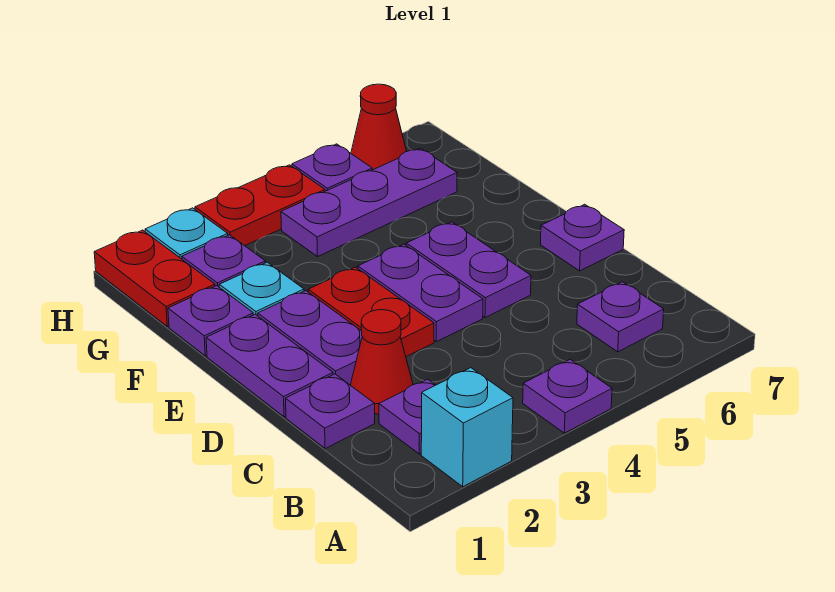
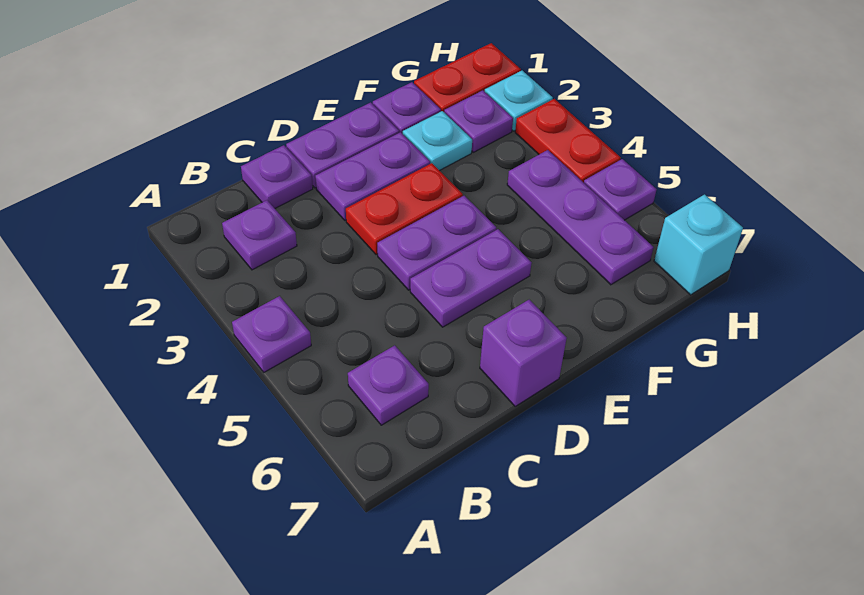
cyan brick A2 level 1 -> cyan brick H7 level 1
red cone C2 level 1 -> none
purple plate D7 level 1 -> purple brick D7 level 1
red cone H6 level 1 -> none

